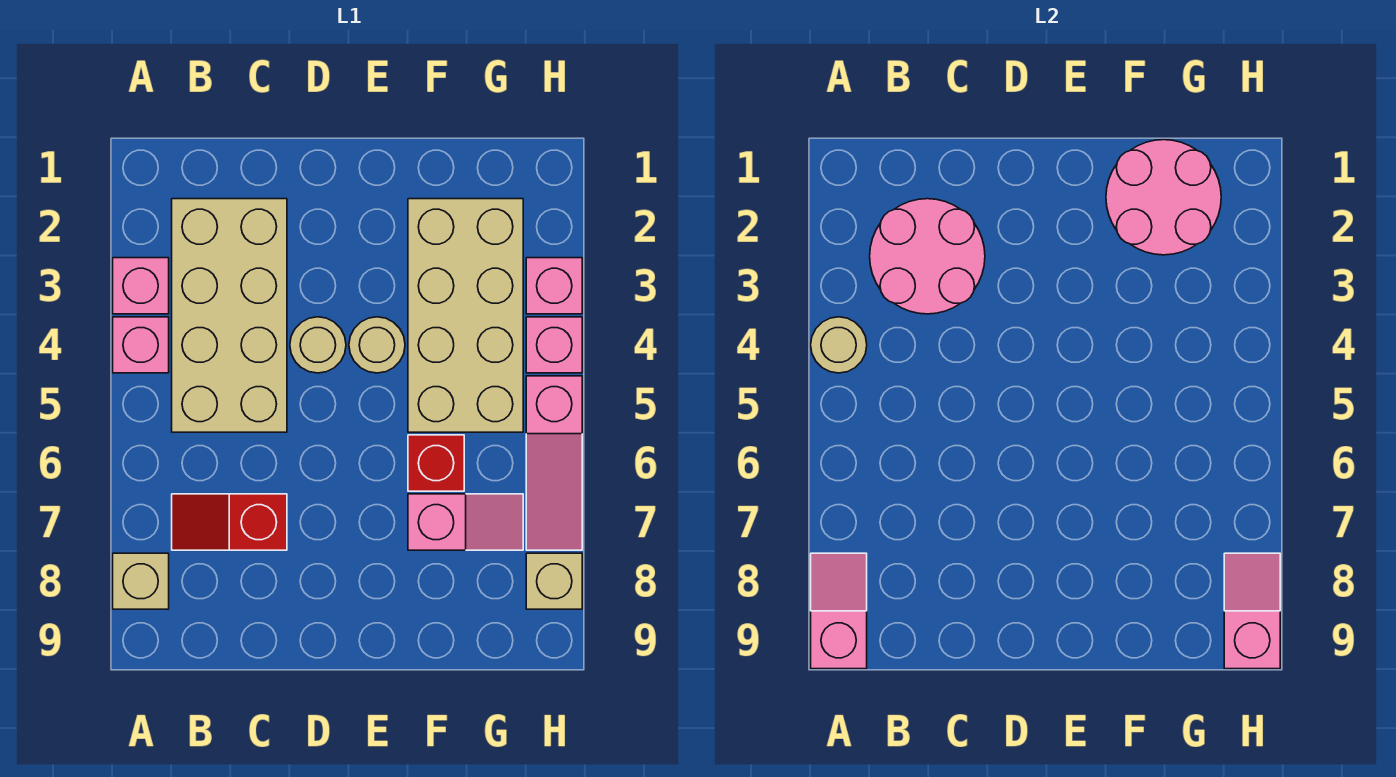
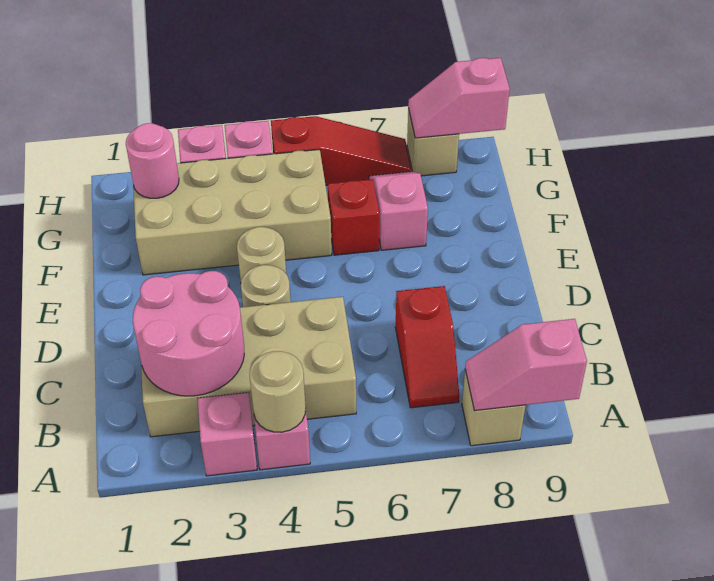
pink round brick F1:G2 level 2 -> pink round brick G2 level 2
pink slope H5:H7 level 1 top 5 -> red slope H5:H7 level 1 top 5

